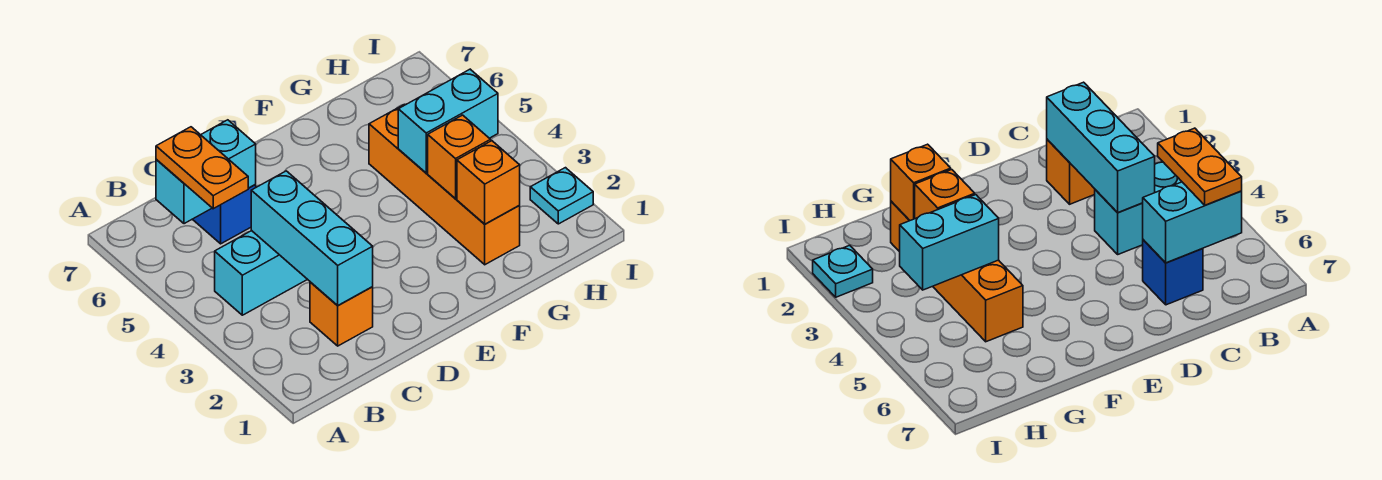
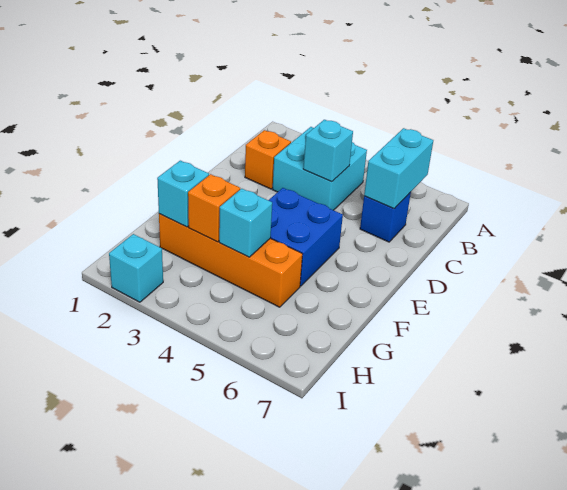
cyan brick B4:C4 level 1 -> cyan brick B3:C4 level 1
orange plate B5:B6 level 3 -> none
cyan brick C2:C4 level 2 -> cyan brick C4 level 2
none -> blue brick E4:F5 level 1
orange brick G2 level 2 -> cyan brick G2 level 2
cyan brick G4:H4 level 2 -> cyan brick G4 level 2
cyan plate I2 level 1 -> cyan brick I2 level 1

